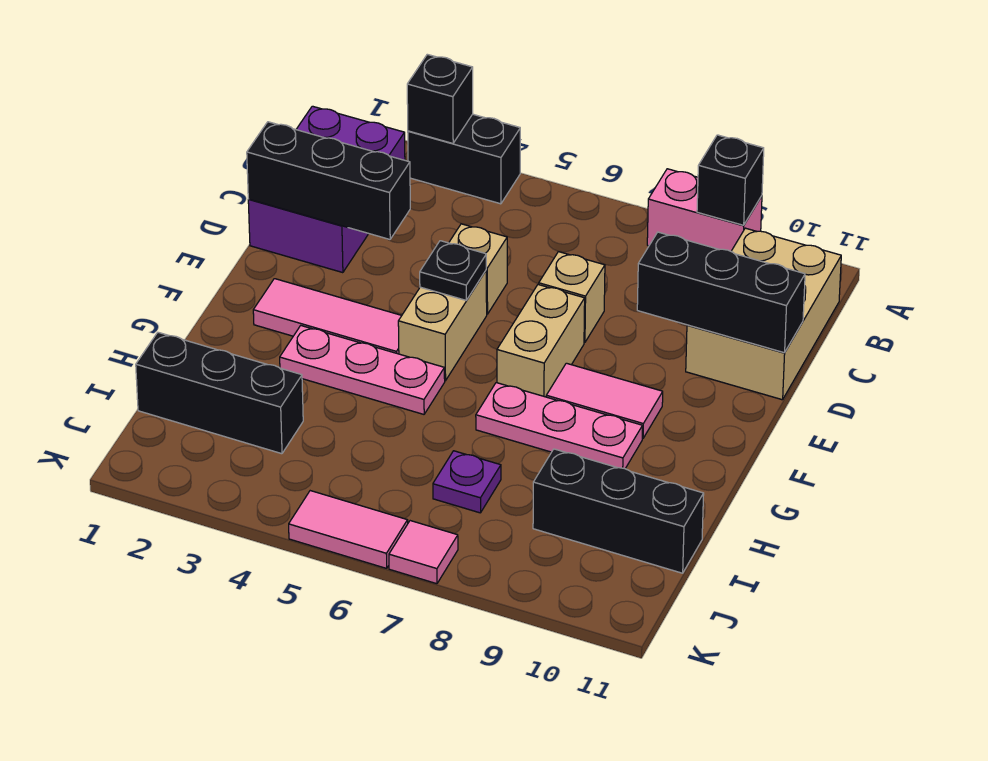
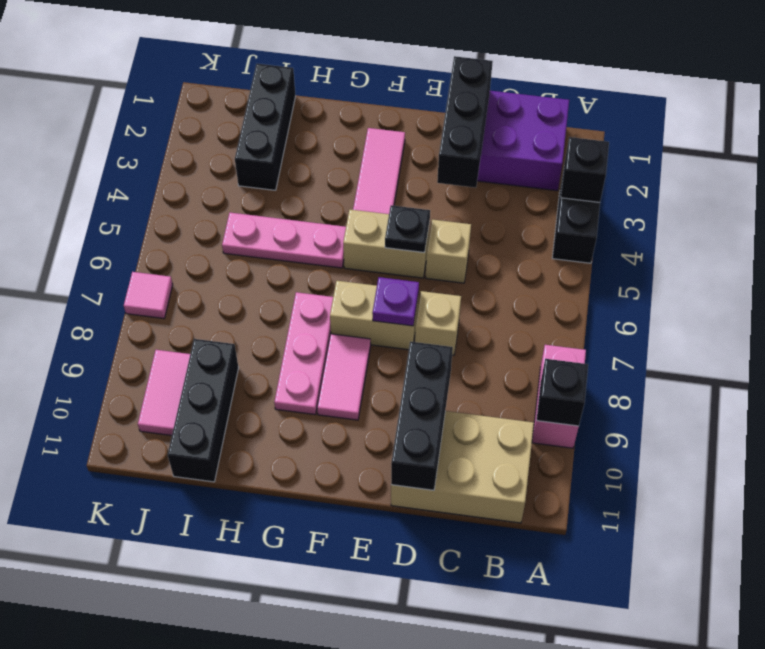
pink plate G3:G5 level 1 -> pink plate G5:I5 level 1
purple plate I7 level 1 -> purple plate E7 level 2
pink tile K5:K6 level 1 -> pink tile J9:J10 level 1

